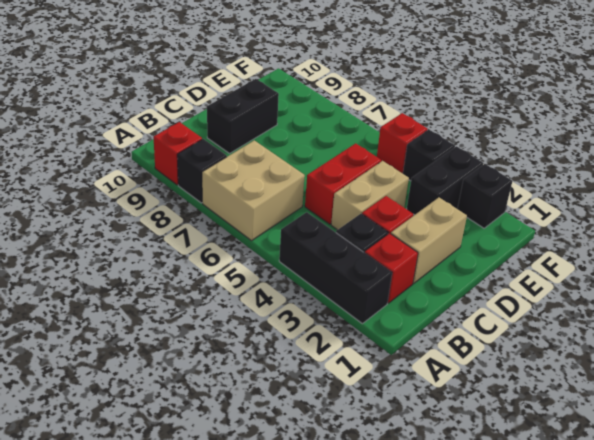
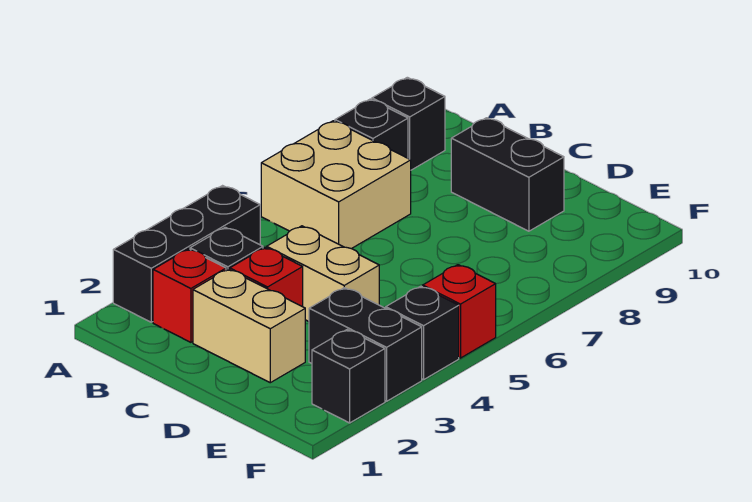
red brick A9 level 1 -> black brick A9 level 1
red brick C5:D5 level 1 -> none

